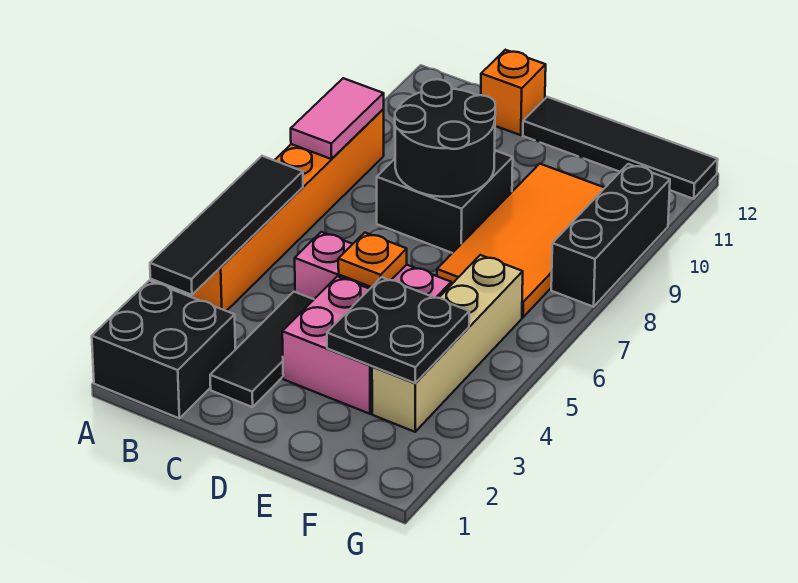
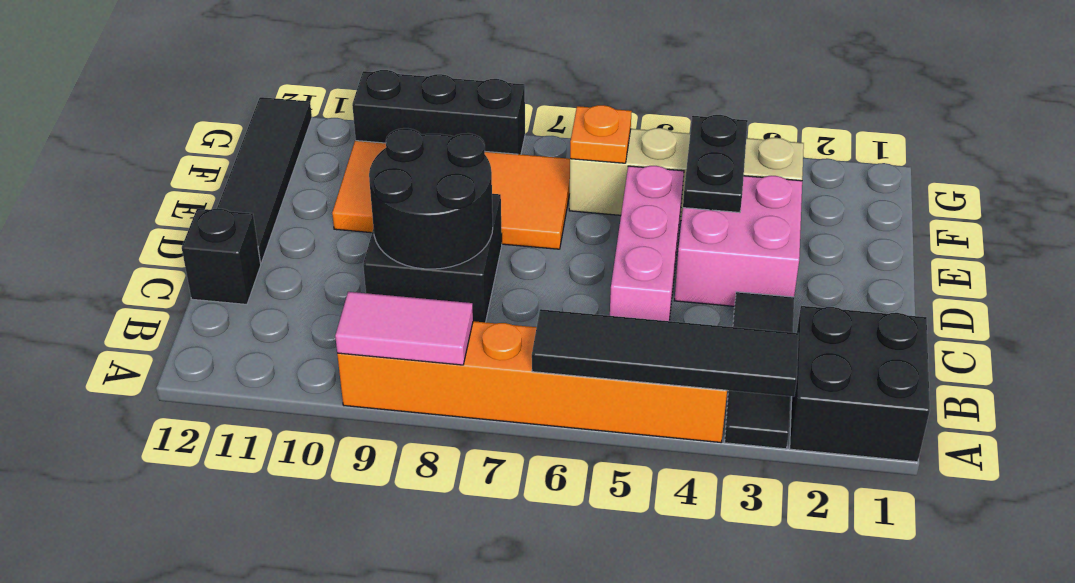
black tile C2:C4 level 1 -> black tile A3:C3 level 1
orange brick C12 level 1 -> black brick C12 level 1
orange plate D5 level 2 -> orange plate F6 level 2
black plate E3:F4 level 2 -> black plate E4:F4 level 2

